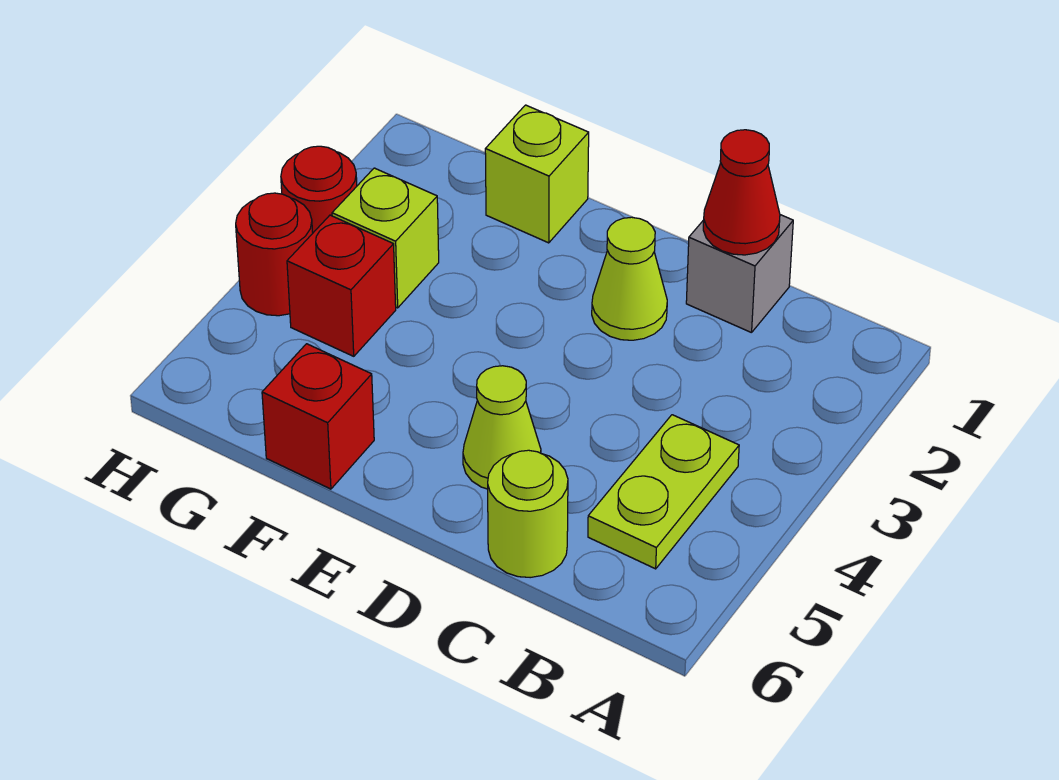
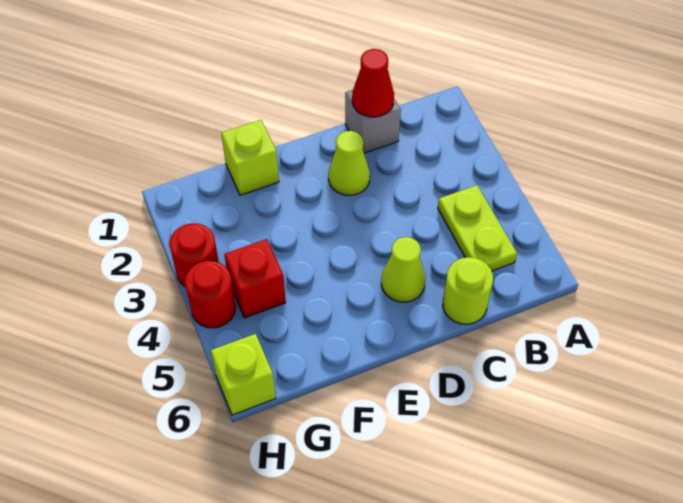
red brick F6 level 1 -> none
lime brick G3 level 1 -> lime brick H6 level 1

